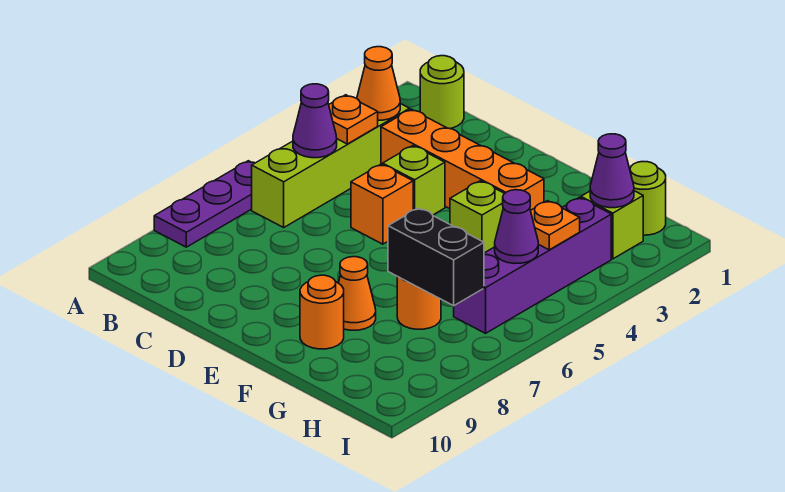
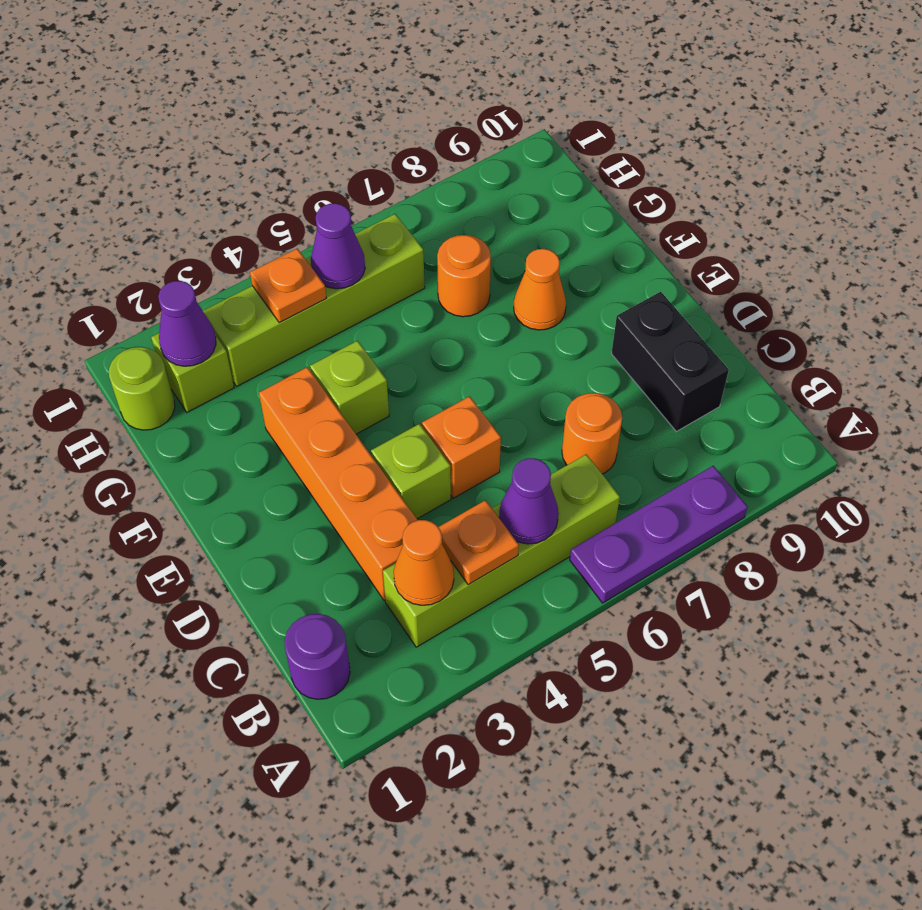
lime round brick B1 level 1 -> purple round brick B1 level 1
orange round brick F9 level 1 -> orange round brick C7 level 1
black brick G7:H7 level 2 -> black brick C9:D9 level 1
purple brick H3:H6 level 1 -> lime brick H3:H6 level 1

